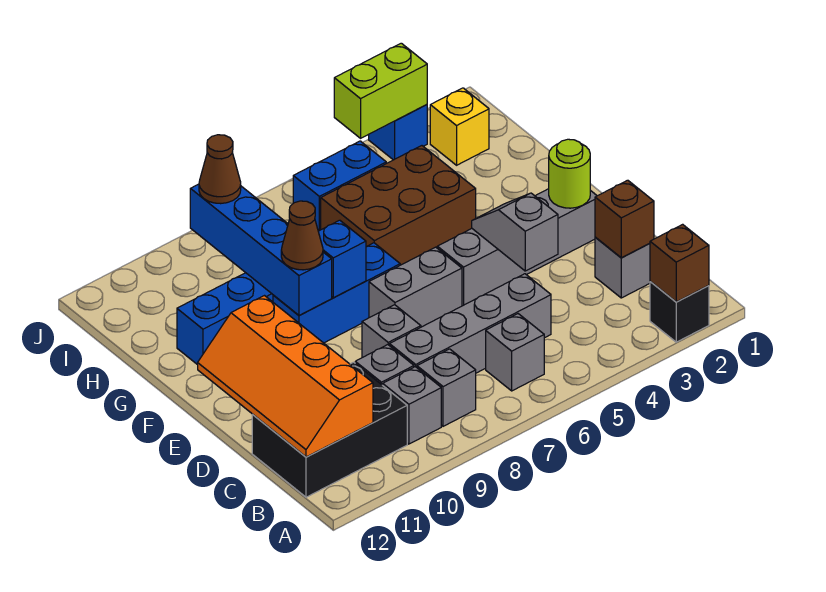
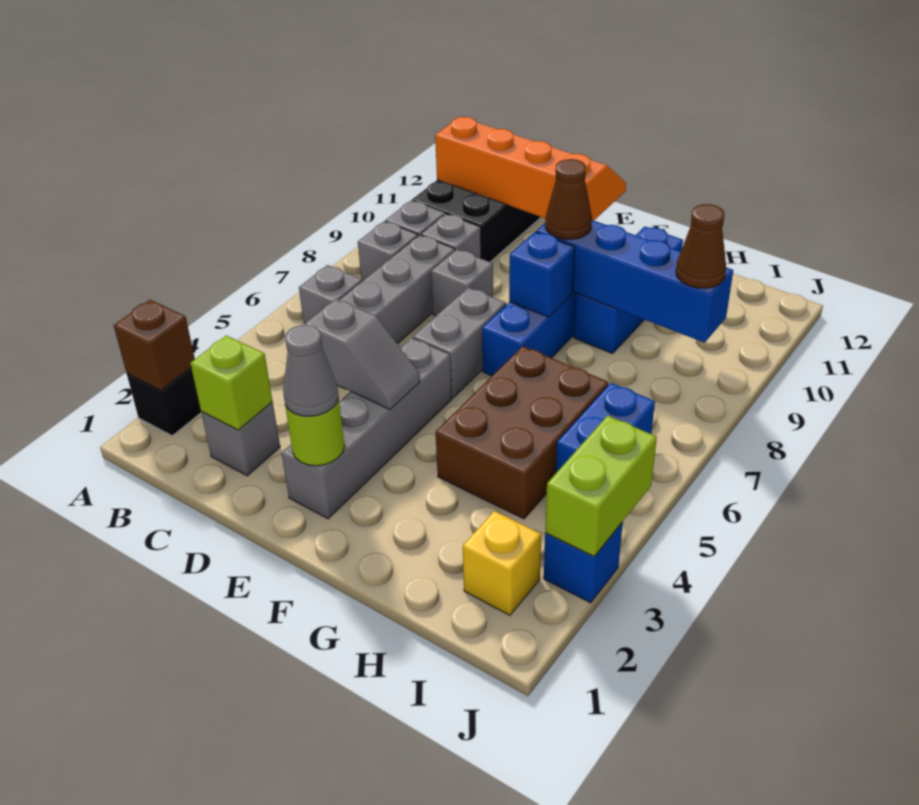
brown brick C2 level 2 -> lime brick C2 level 2
none -> grey cone E2 level 3

